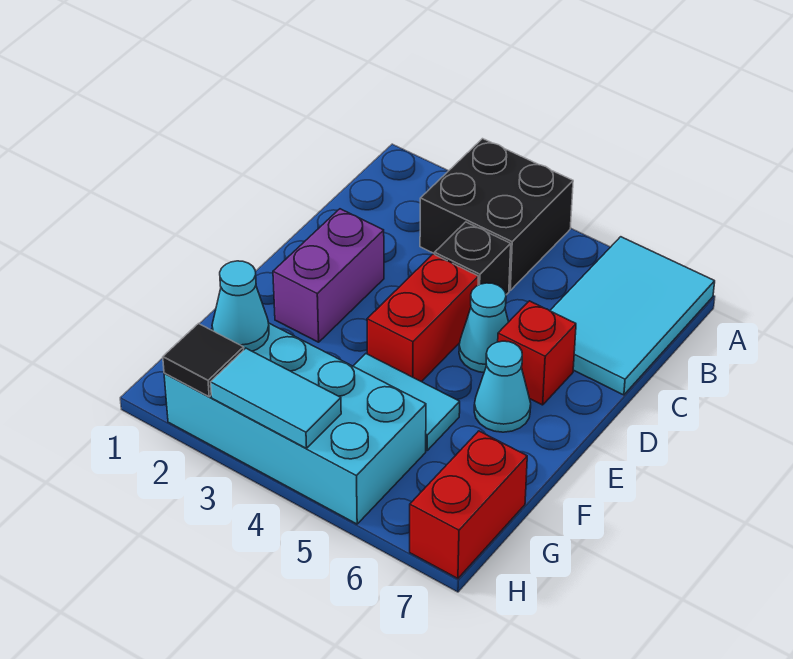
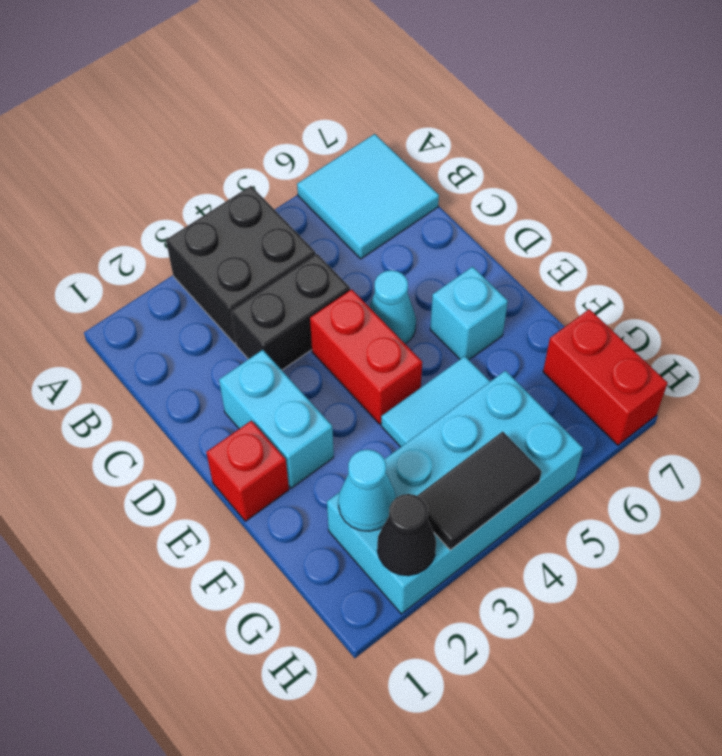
cyan tile A6:C7 level 1 -> cyan tile A6:B7 level 1
black brick C4 level 1 -> black brick C3:C4 level 1
purple brick D2:E2 level 1 -> cyan brick D2:E2 level 1
red brick D6 level 1 -> red brick E1 level 1
cyan cone E6 level 1 -> cyan brick E6 level 1
black tile H2 level 2 -> black cone H2 level 2
cyan tile H3:H4 level 2 -> black tile H3:H4 level 2

